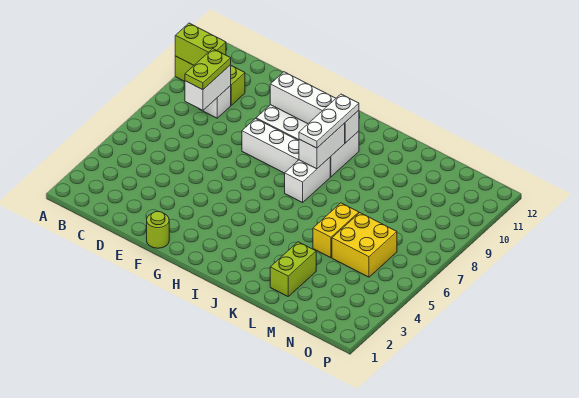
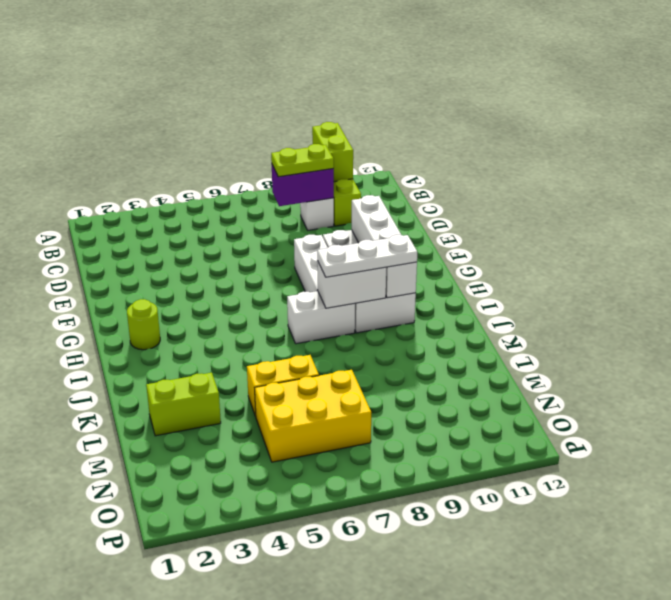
white brick C8:C9 level 2 -> purple brick C8:C9 level 2
lime round brick F1 level 1 -> lime round brick H2 level 1
yellow brick M5:N6 level 1 -> yellow brick M5:N7 level 1

